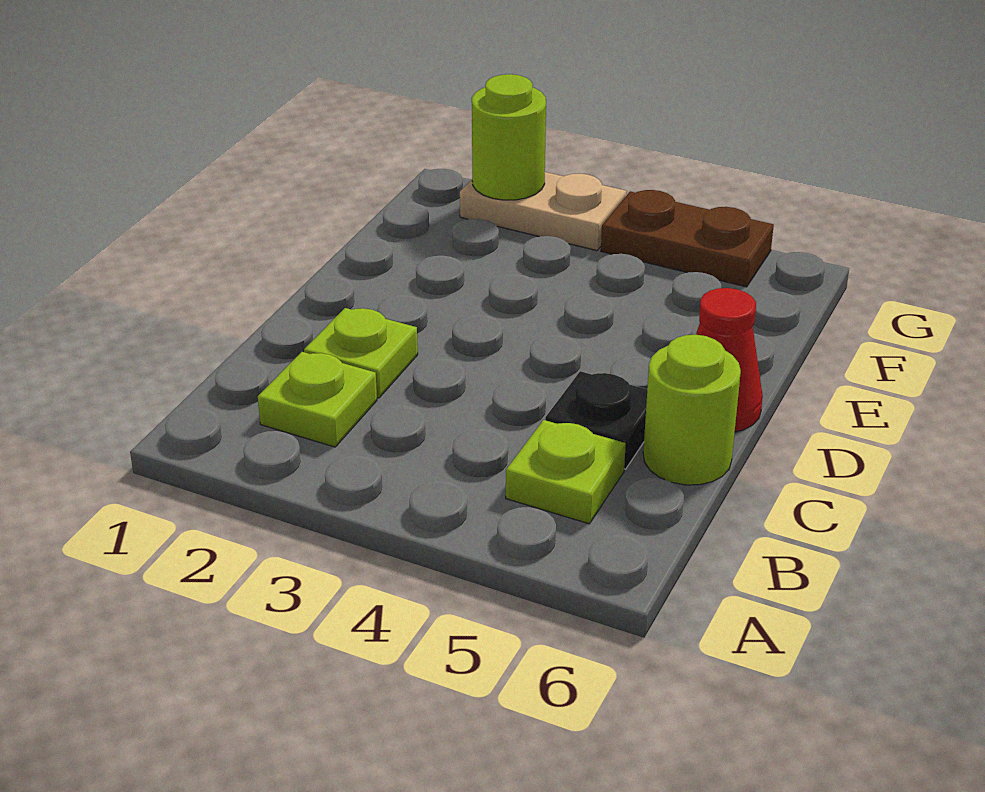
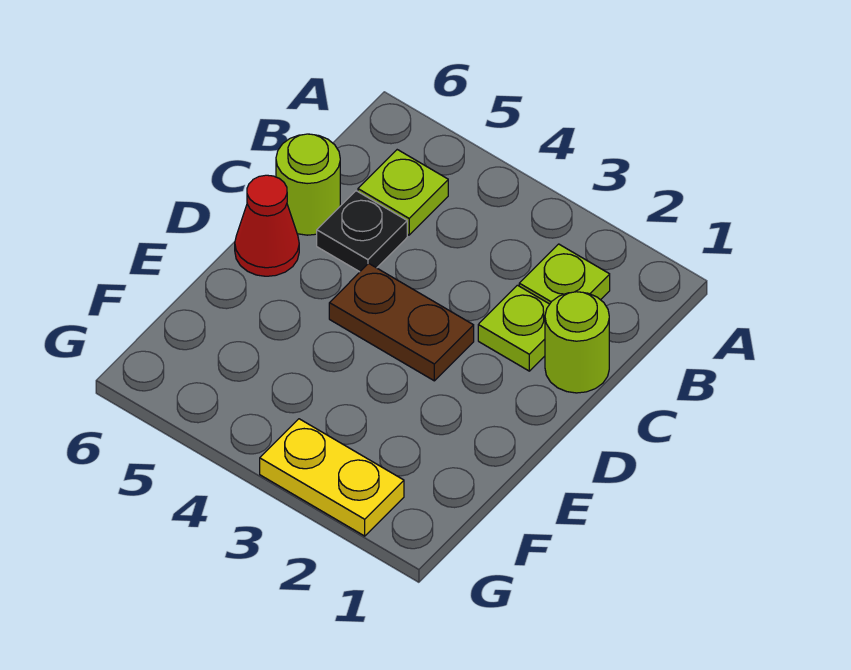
tan plate G2:G3 level 1 -> yellow plate G2:G3 level 1
lime round brick G2 level 2 -> lime round brick C1 level 1
brown plate G4:G5 level 1 -> brown plate D3:D4 level 1

